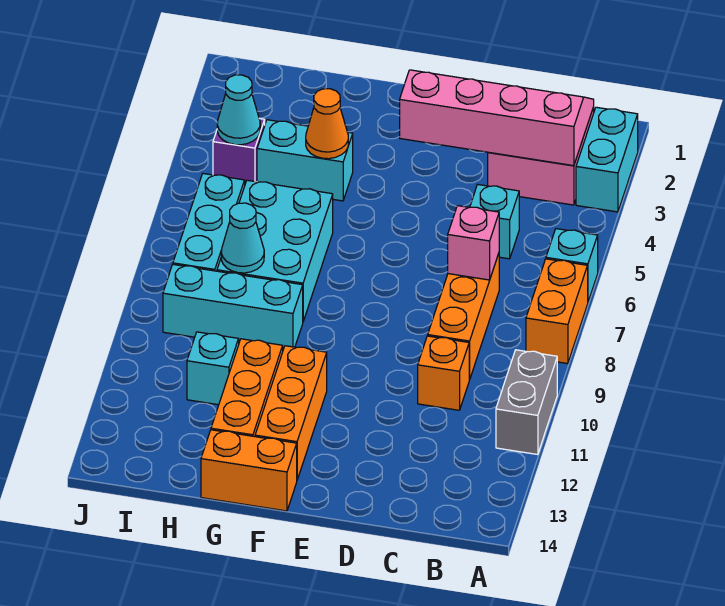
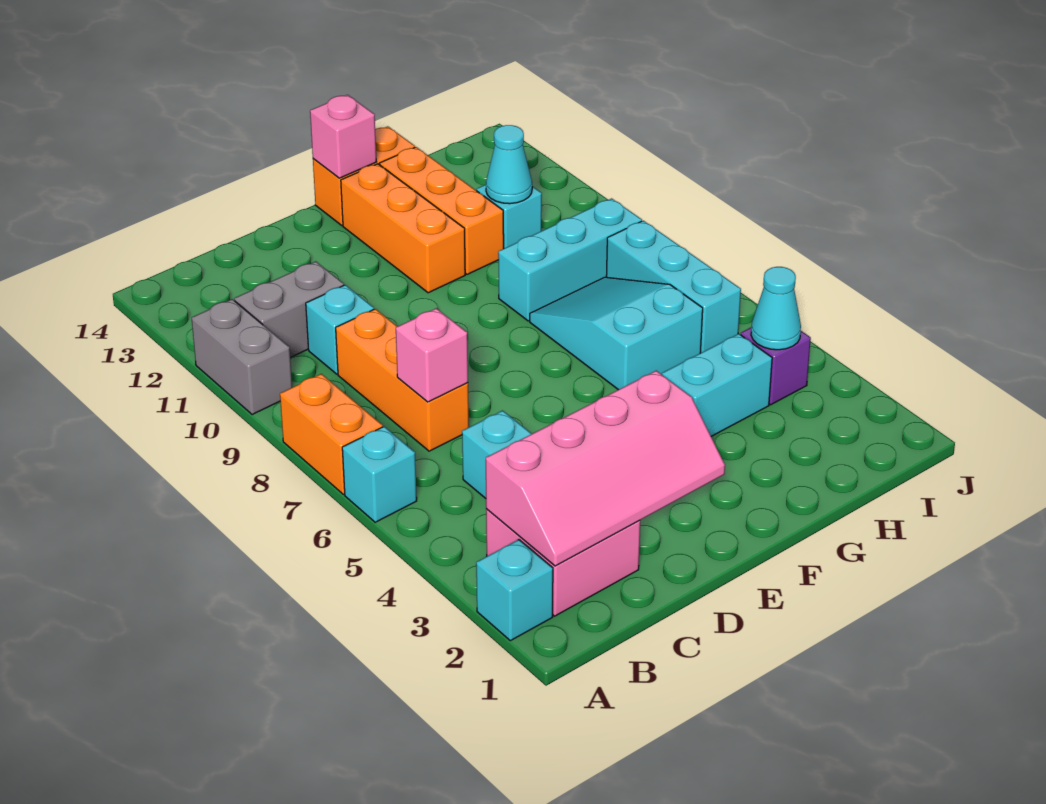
cyan brick A2:A3 level 1 -> cyan brick A2 level 1
none -> grey brick B11:C11 level 1
orange brick C10 level 1 -> cyan brick C10 level 1
none -> pink brick F14 level 2
orange cone G4 level 2 -> none
cyan brick G6:H8 level 1 -> cyan slope G6:H8 level 1 top 6
cyan cone H8 level 2 -> cyan cone H11 level 2

